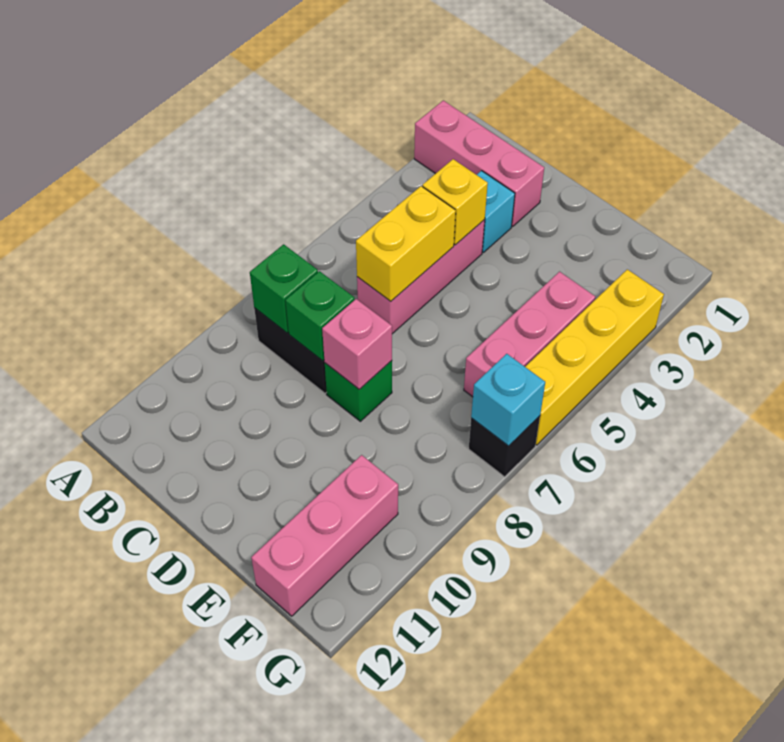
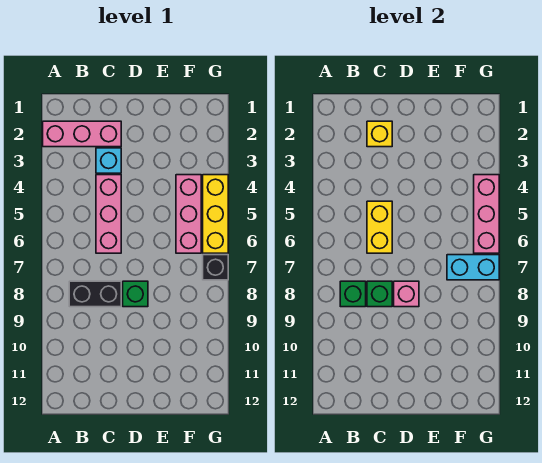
yellow brick C4 level 2 -> yellow brick C2 level 2
pink brick F10:F12 level 1 -> pink brick G4:G6 level 2
yellow brick G3:G6 level 1 -> yellow brick G4:G6 level 1
cyan brick G7 level 2 -> cyan brick F7:G7 level 2

